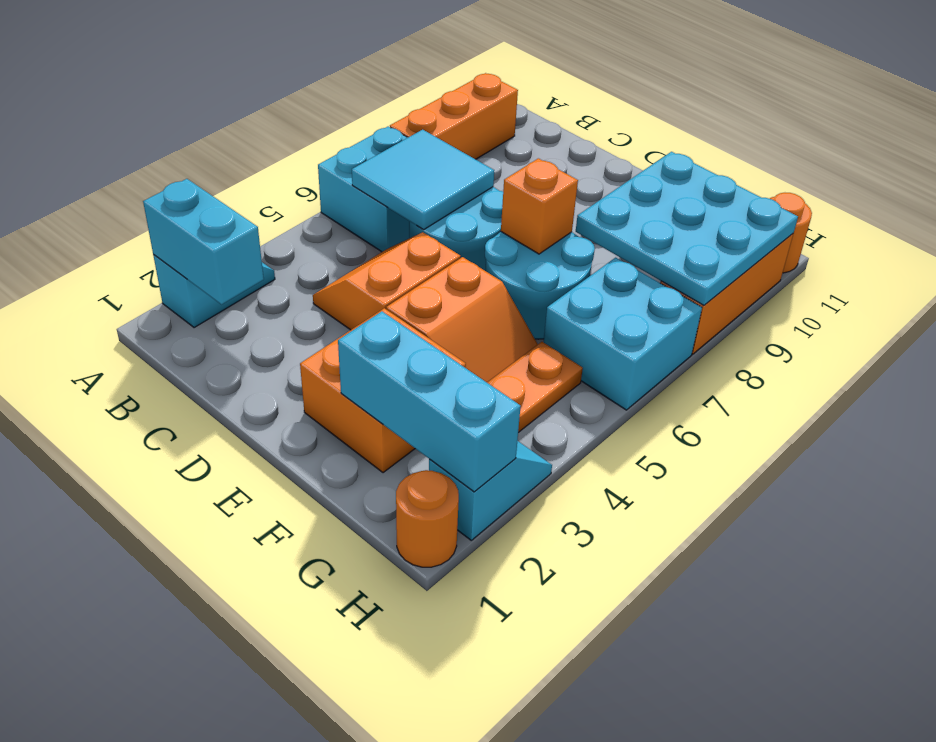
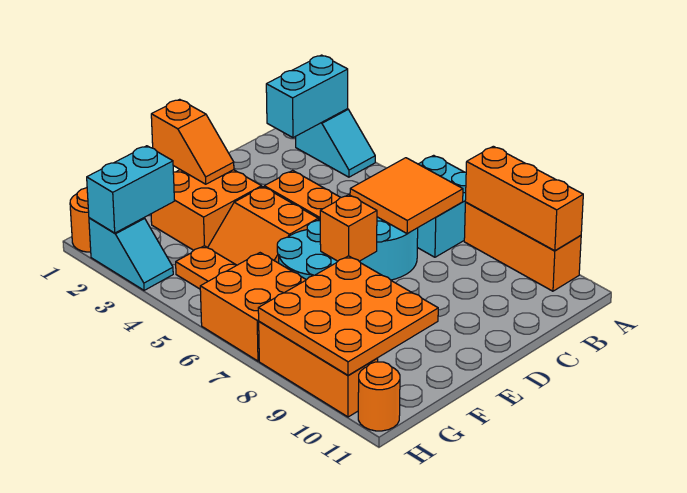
none -> orange brick A8:A10 level 2
cyan tile B6:C7 level 2 -> orange tile B6:C7 level 2
none -> orange slope E1:E2 level 2 top 1
cyan brick F2:H2 level 2 -> cyan brick G2:H2 level 2
cyan plate F8:H10 level 2 -> orange plate F8:H10 level 2
cyan brick G6:H7 level 1 -> orange brick G6:H7 level 1

